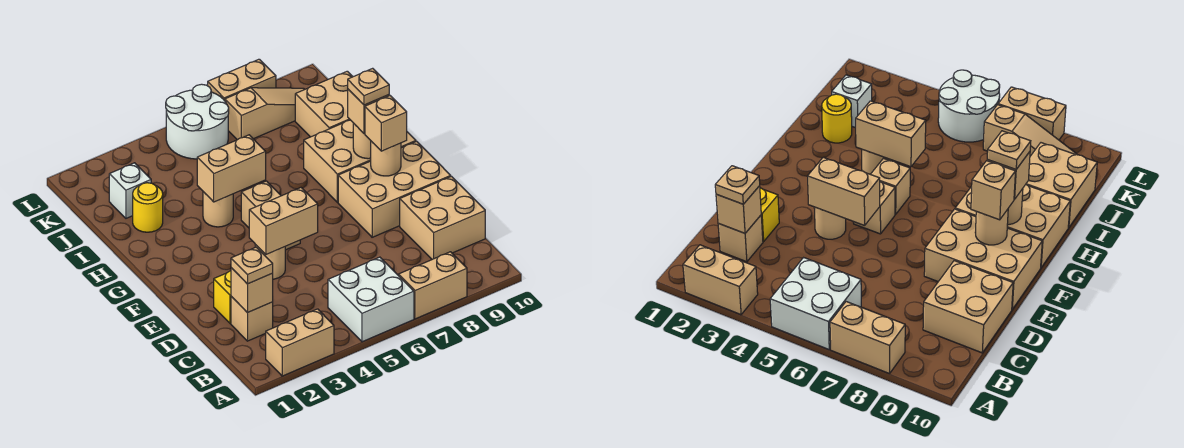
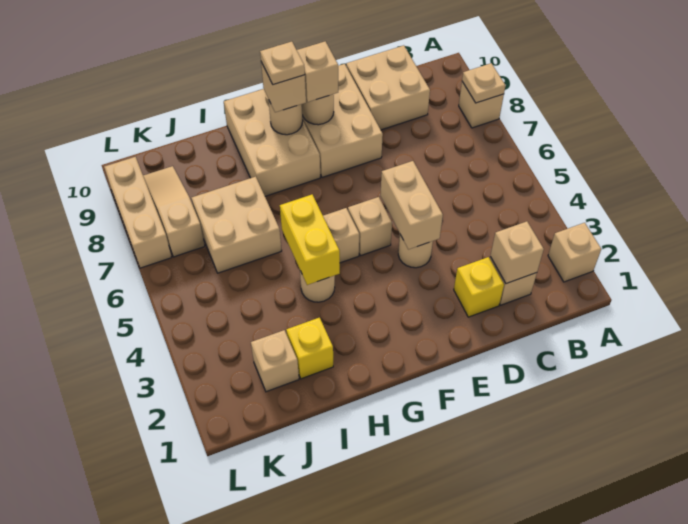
tan brick A2:A3 level 1 -> tan brick A2 level 1
white brick A5:B6 level 1 -> none
tan brick A7:A8 level 1 -> tan brick A8 level 1
tan plate C2 level 3 -> tan plate A8 level 2
tan brick H4:H5 level 2 -> yellow brick H4:H5 level 2
yellow round brick I2 level 1 -> yellow brick I2 level 1
tan brick I9:J10 level 1 -> tan brick I6:J7 level 1
white brick J2 level 1 -> tan brick J2 level 1
white round brick K5:L6 level 1 -> none
tan brick L7:L8 level 1 -> tan brick L7:L9 level 1

